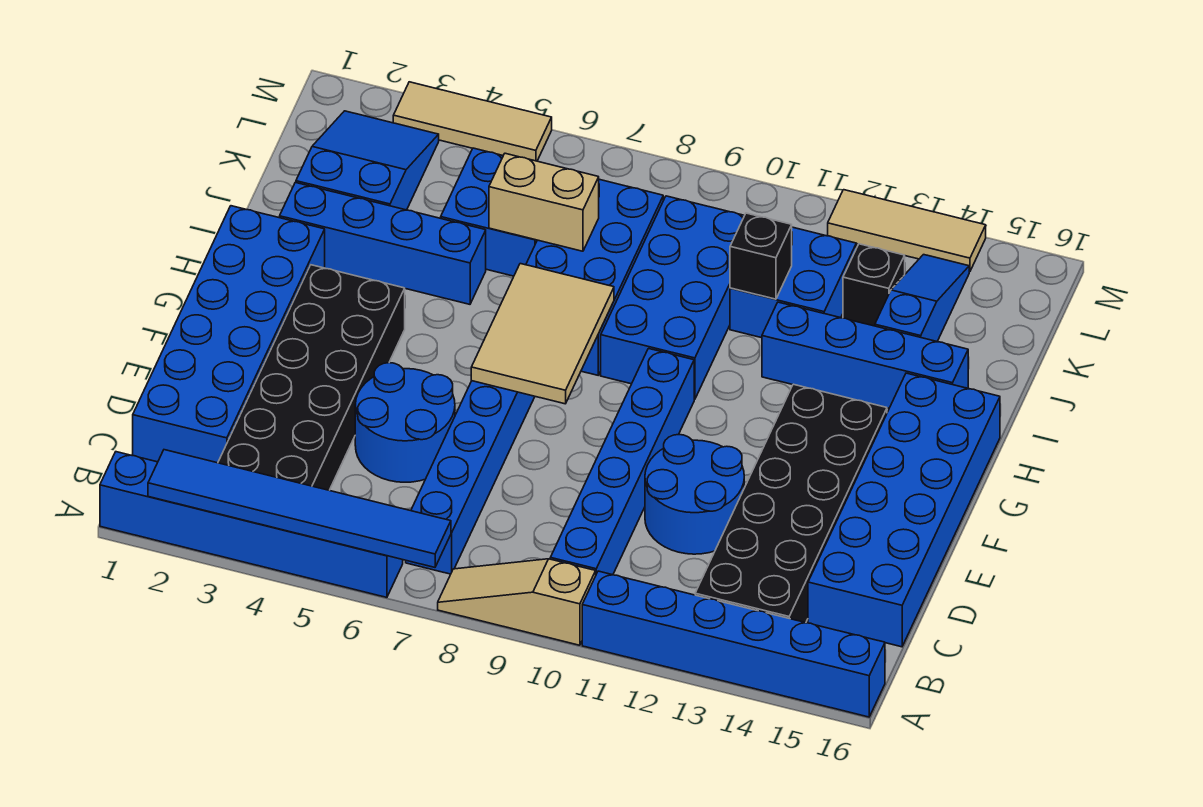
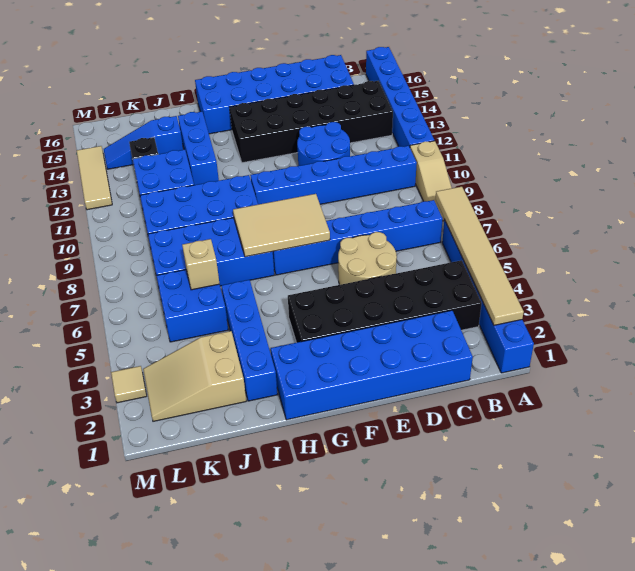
blue tile A2:A7 level 2 -> tan tile A2:A7 level 2
blue round brick D5:E6 level 1 -> tan round brick D5:E6 level 1
blue brick I12:I15 level 1 -> blue brick I12:I14 level 1
blue slope J2:L3 level 1 top J -> tan slope J2:L3 level 1 top J
tan brick J6:J7 level 2 -> tan brick J6 level 2
black brick J11 level 2 -> none
tan tile M3:M5 level 1 -> tan tile M3 level 1

